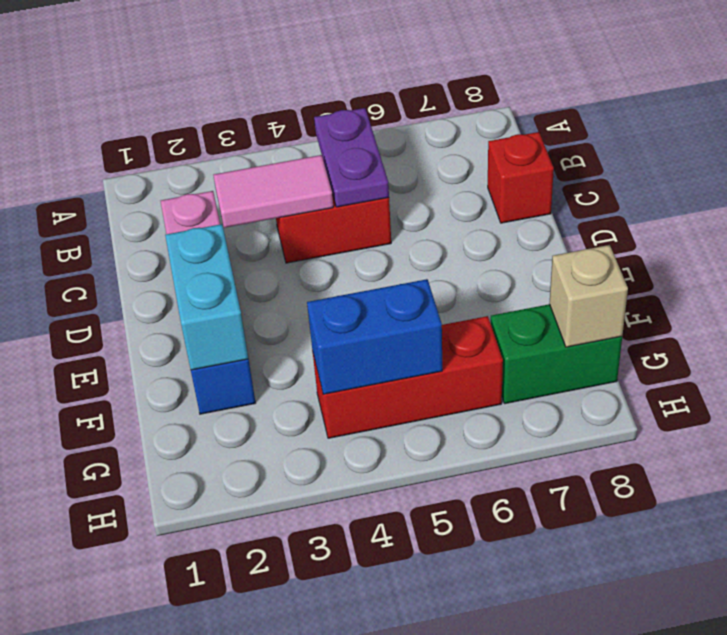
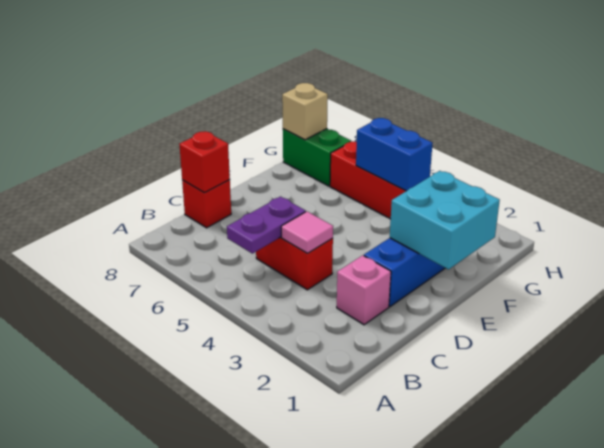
pink tile C3:C4 level 2 -> pink tile C4 level 2
none -> red brick C8 level 2
cyan brick E2:F2 level 2 -> cyan brick E1:F2 level 2

